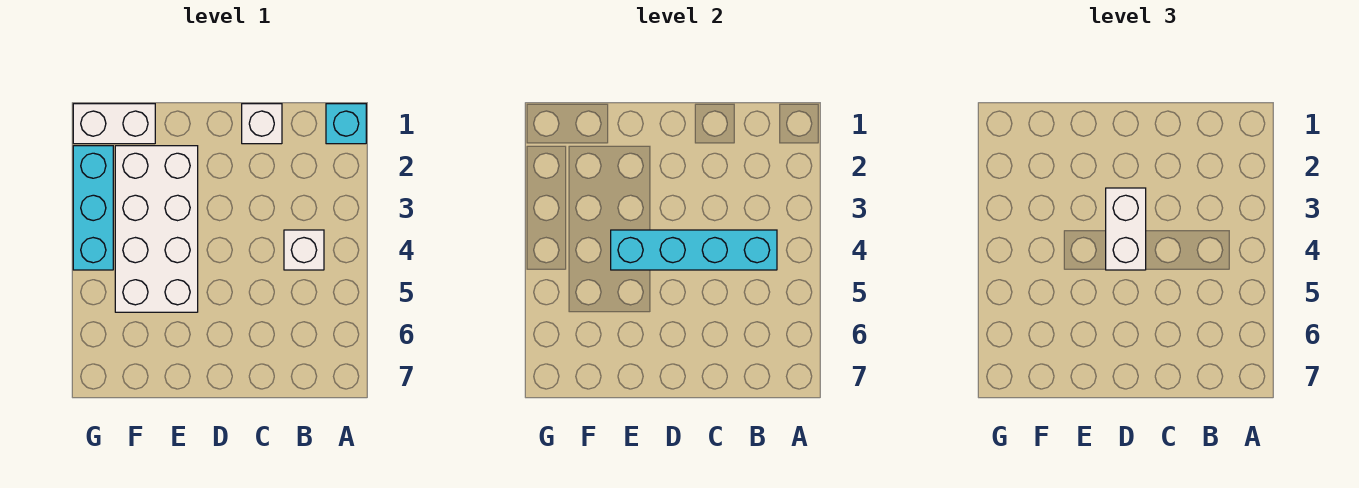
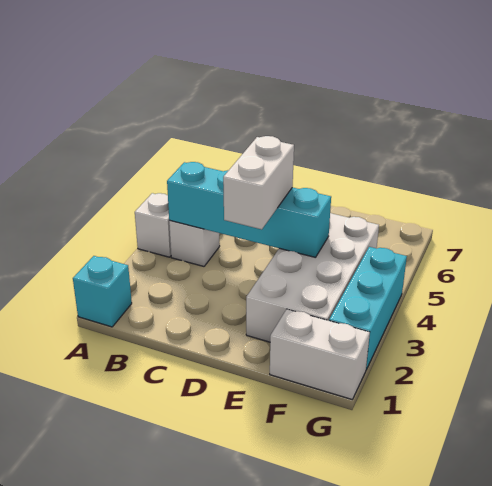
white brick C1 level 1 -> white brick A4 level 1

